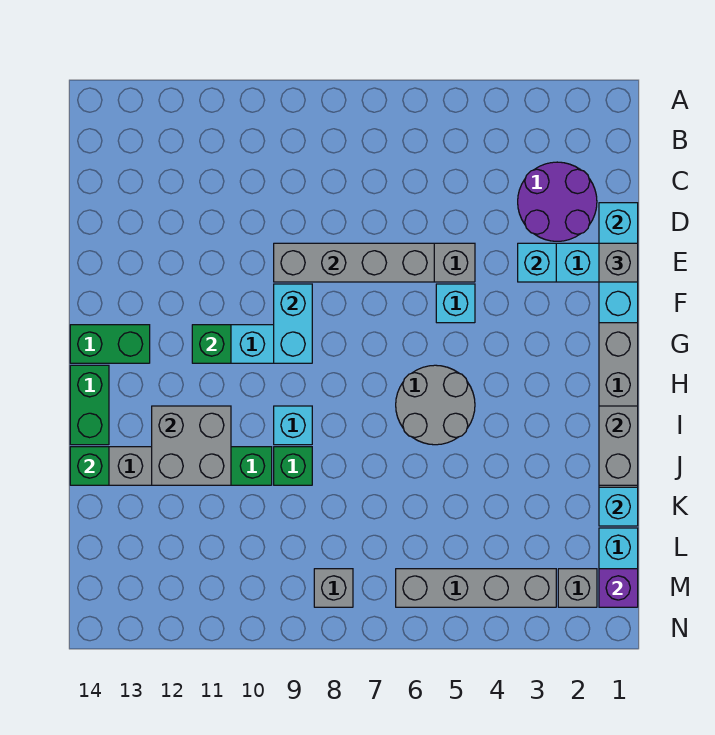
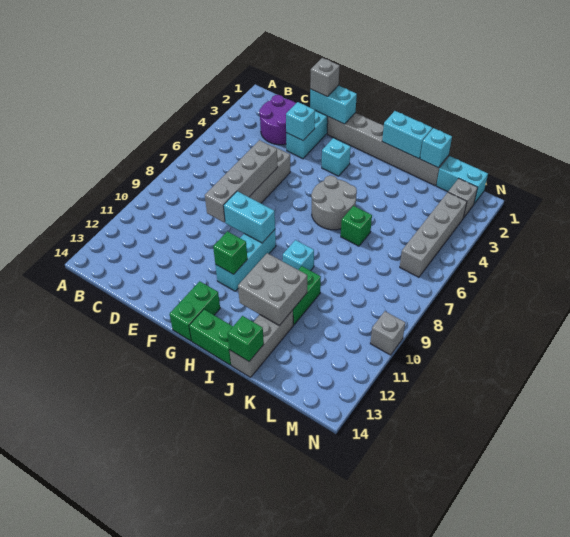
cyan brick D1:F1 level 2 -> cyan brick E1:F1 level 2
cyan brick F5 level 1 -> cyan brick G3 level 1
grey brick I1:J1 level 2 -> cyan brick I1:J1 level 2
green brick J9 level 1 -> green brick J6 level 1
purple brick M1 level 2 -> none
grey brick M8 level 1 -> grey brick N10 level 1

